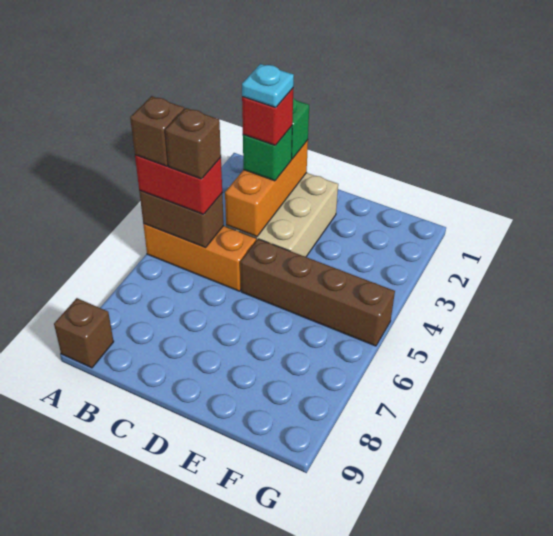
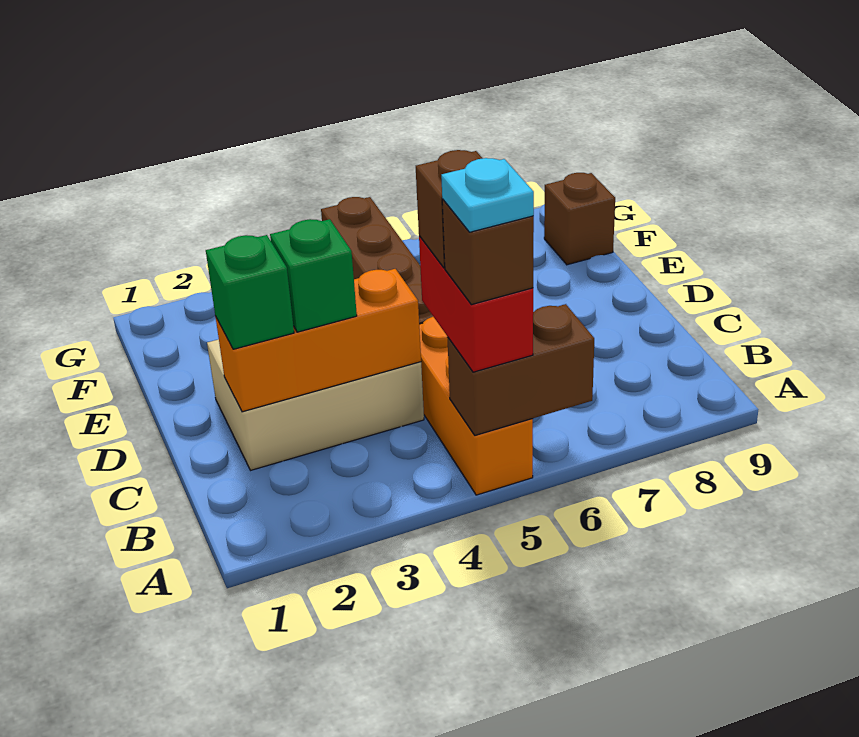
brown brick A5:B5 level 2 -> brown brick A5:A6 level 2
brown brick A9 level 1 -> brown brick F9 level 1
red brick C3 level 4 -> none
cyan plate C3 level 5 -> cyan plate A5 level 5

